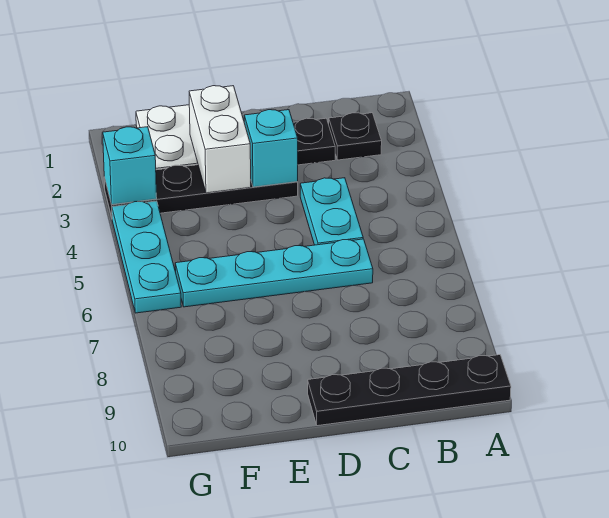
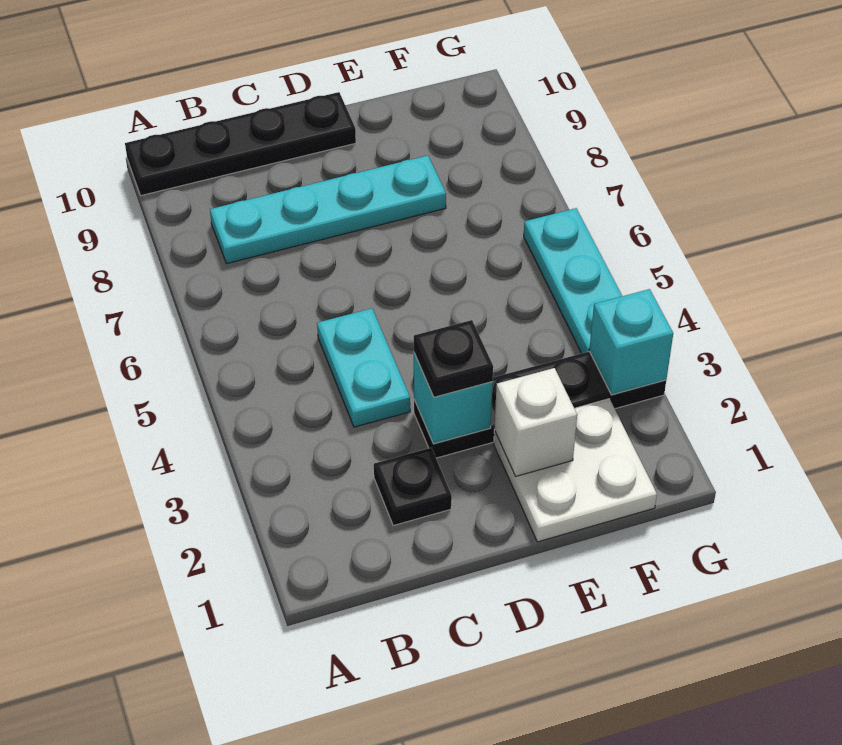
black plate B2 level 1 -> black plate D3 level 3
cyan plate C6:F6 level 1 -> cyan plate B8:E8 level 1
white brick E2:E3 level 2 -> white brick E2 level 2

